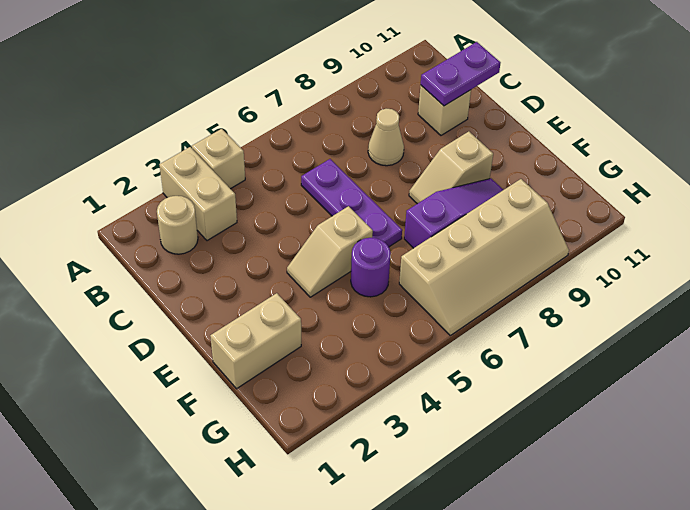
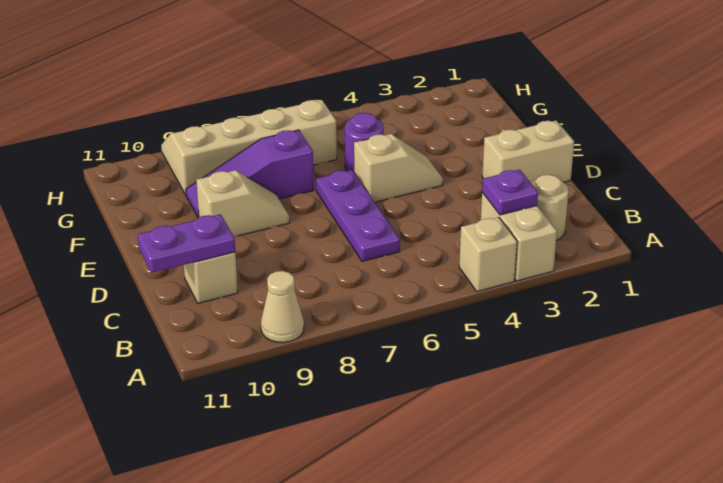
none -> purple plate B3 level 2
tan cone C8 level 1 -> tan cone A9 level 1
tan brick F1:F2 level 1 -> tan brick D1:D2 level 1

